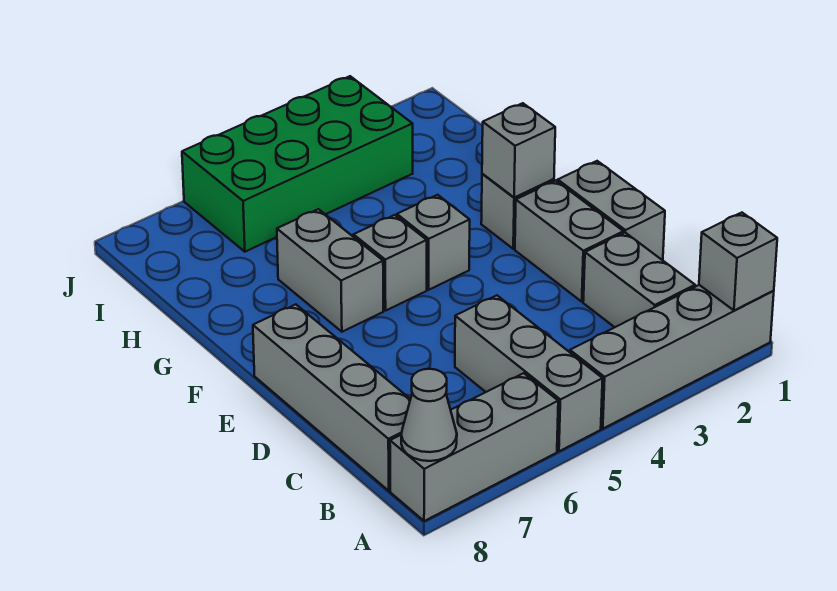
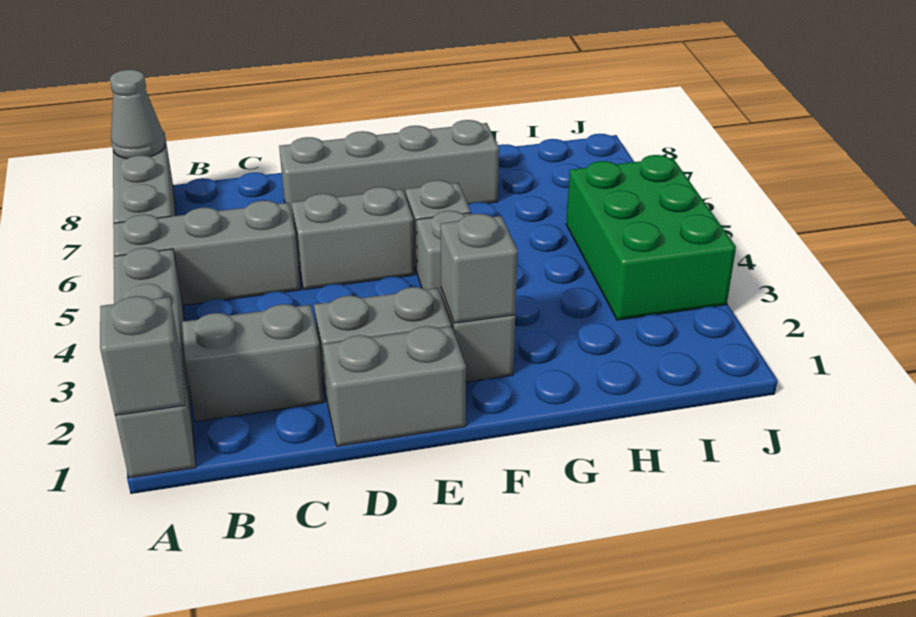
grey brick B8:E8 level 1 -> grey brick D7:G7 level 1
grey brick F6:G6 level 1 -> grey brick D5:E5 level 1
green brick I3:J6 level 1 -> green brick I3:J5 level 1

